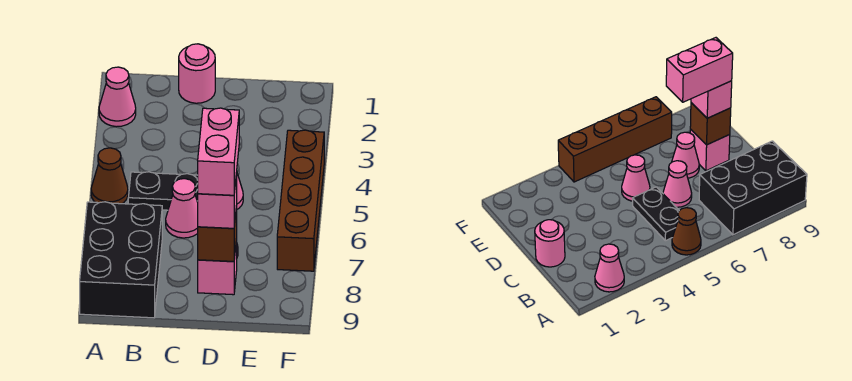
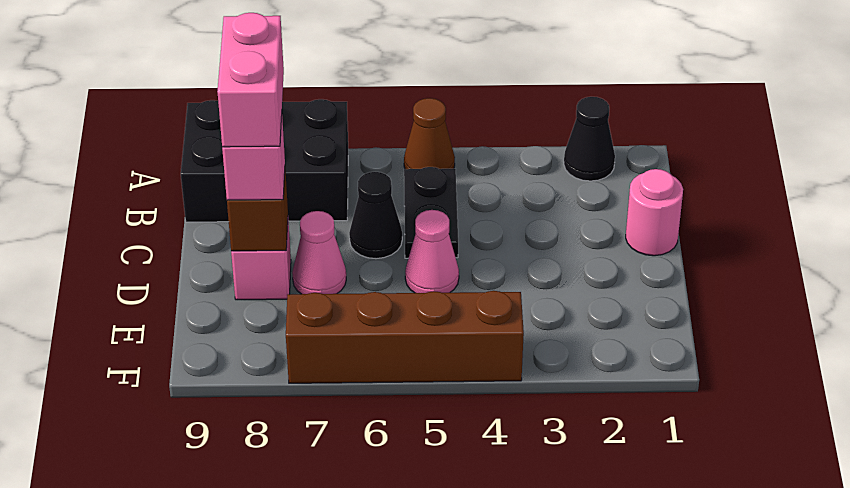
pink cone A2 level 1 -> black cone A2 level 1
pink cone C6 level 1 -> black cone C6 level 1
pink brick D7:D8 level 4 -> pink brick C8:D8 level 4

